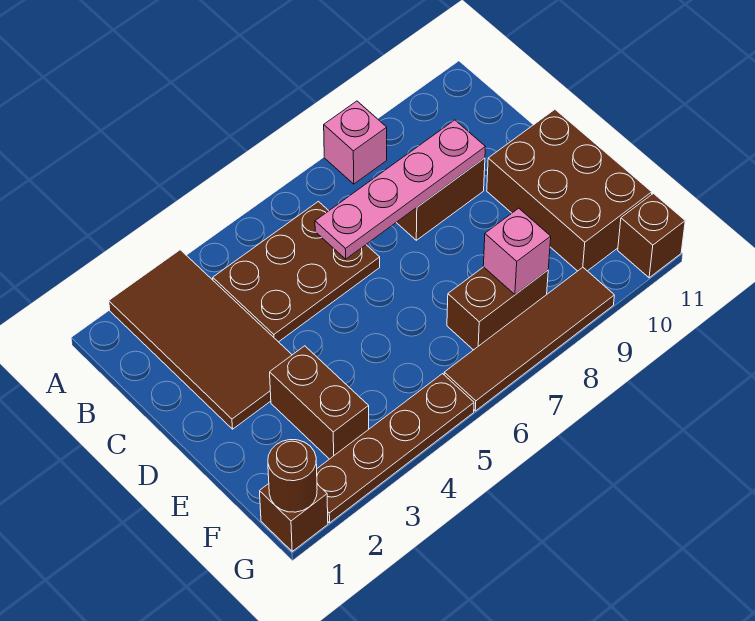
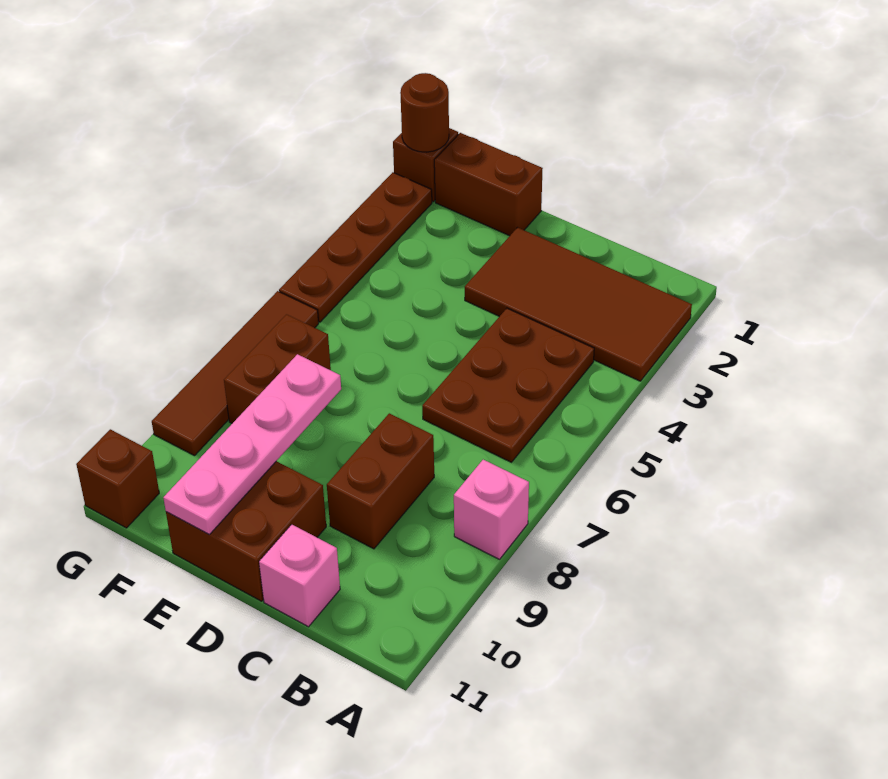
pink plate C6:C9 level 2 -> pink plate E8:E11 level 2
brown brick D10:F11 level 1 -> brown brick D10:E11 level 1
brown brick E3:F3 level 1 -> brown brick E1:F1 level 1
pink brick F8 level 2 -> pink brick C11 level 1

